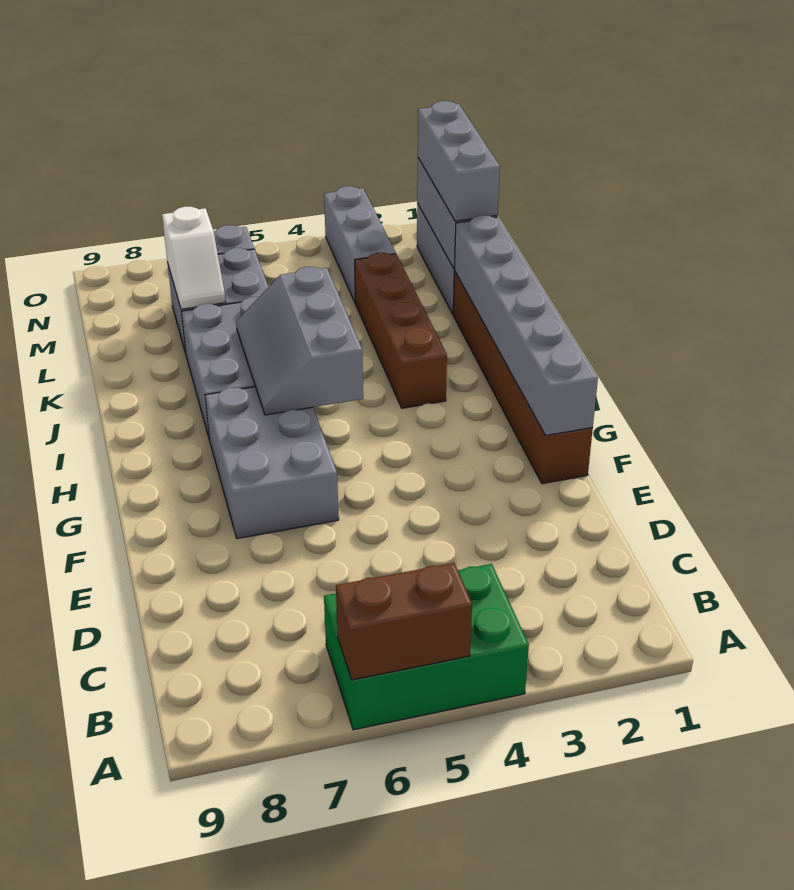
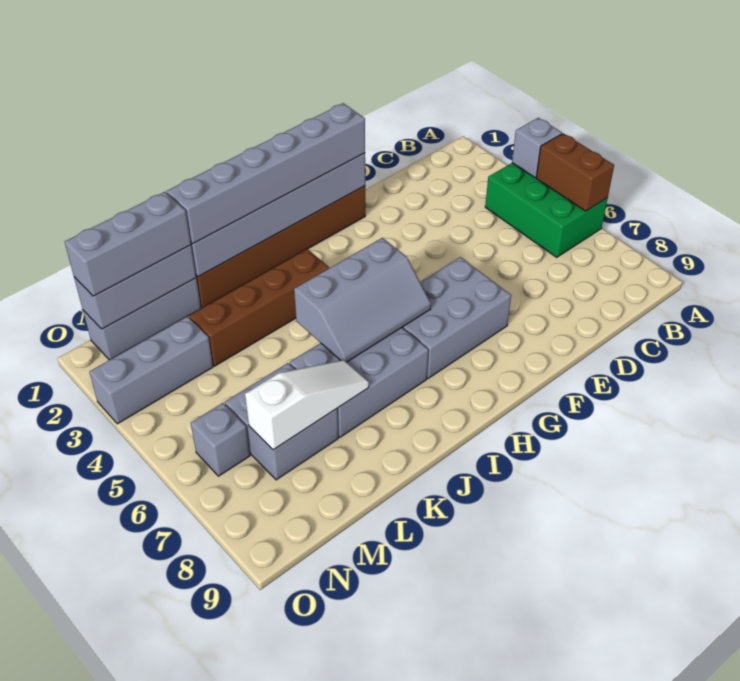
none -> grey brick A4 level 2
none -> grey brick F1:K1 level 3
white slope L7:M7 level 2 top M -> white slope K7:M7 level 2 top M

